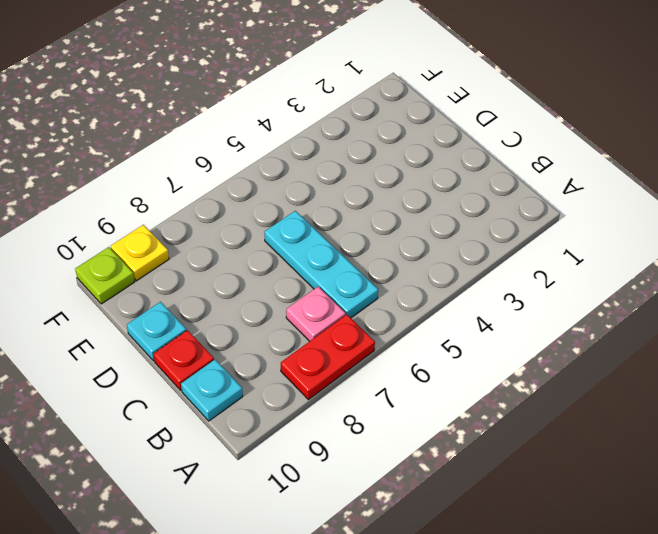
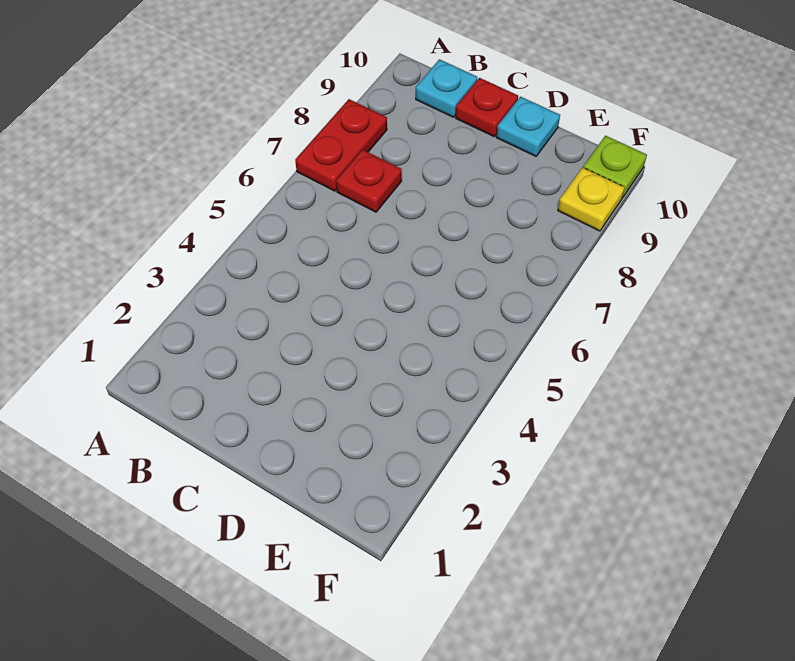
cyan plate B6:D6 level 1 -> none
pink plate B7 level 1 -> red plate B7 level 1

